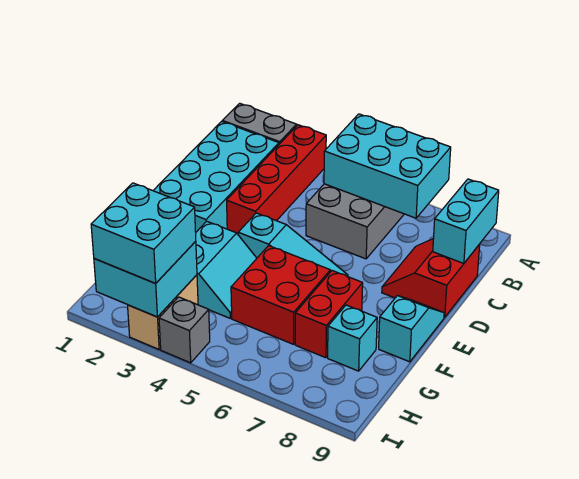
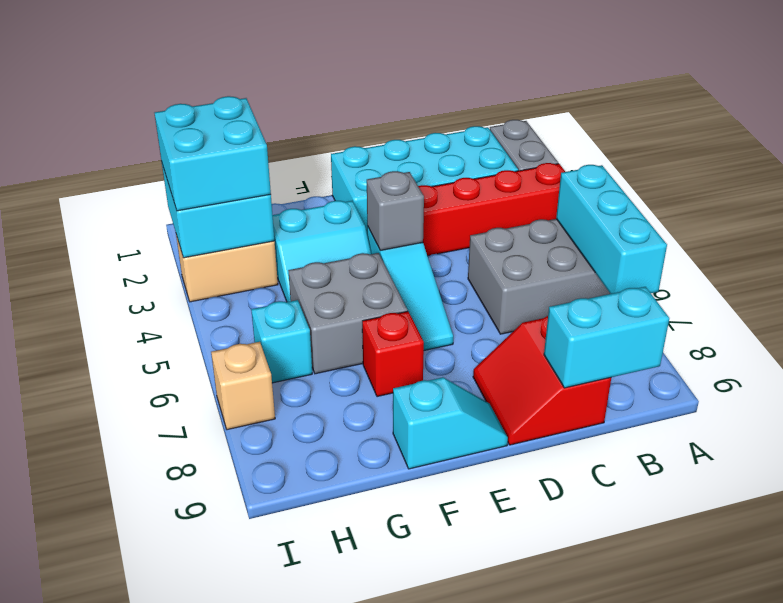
cyan brick A5:B7 level 2 -> cyan brick A5:A7 level 2
red slope C8:D9 level 1 top 9 -> red slope C8:D9 level 1 top C
red brick F5:G6 level 1 -> grey brick F5:G6 level 1
red brick F7:G7 level 1 -> red brick F7 level 1
cyan brick G8 level 1 -> cyan brick H6 level 1
grey brick I4 level 1 -> grey brick E4 level 2
none -> tan brick I7 level 1

